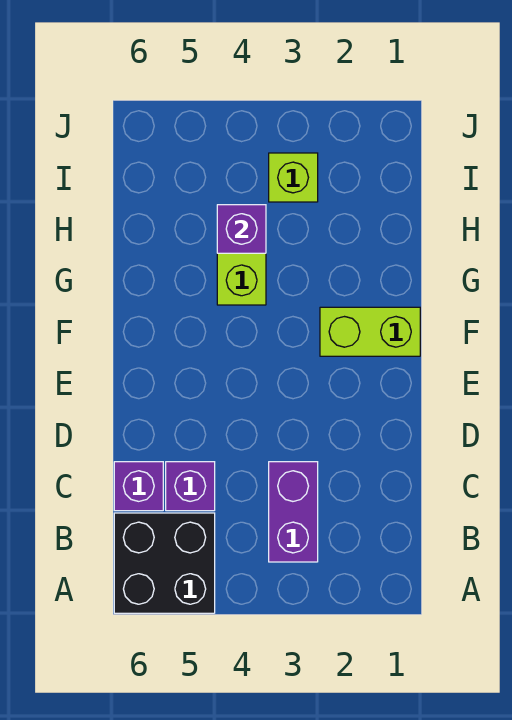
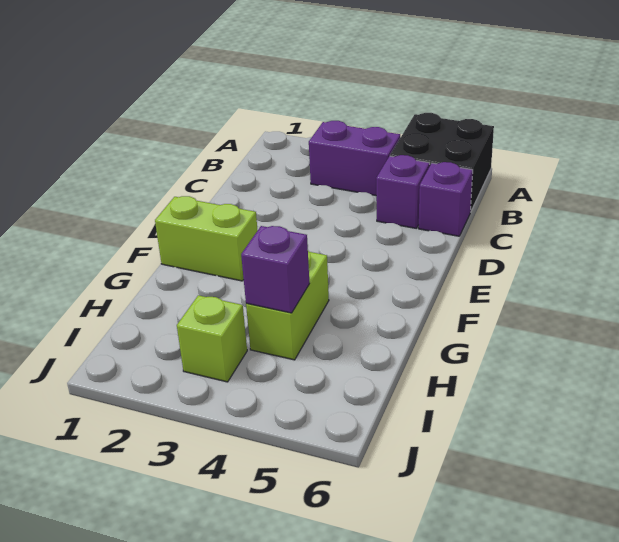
purple brick B3:C3 level 1 -> purple brick B3:B4 level 1

